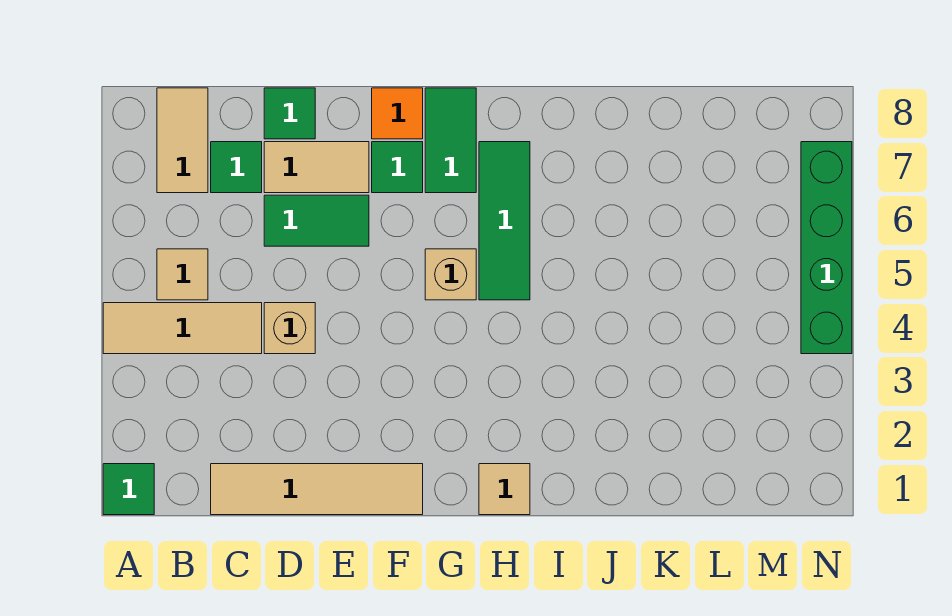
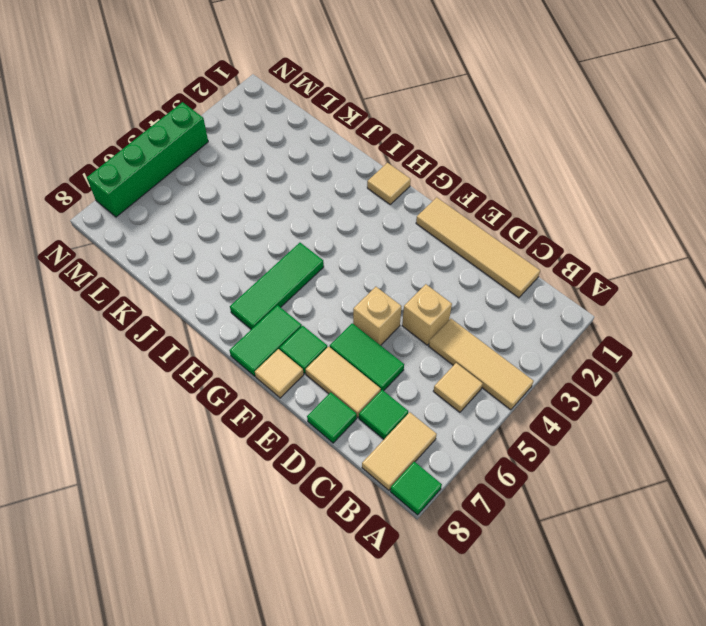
green tile A1 level 1 -> green tile A8 level 1
orange tile F8 level 1 -> tan tile F8 level 1
tan brick G5 level 1 -> tan brick E5 level 1

